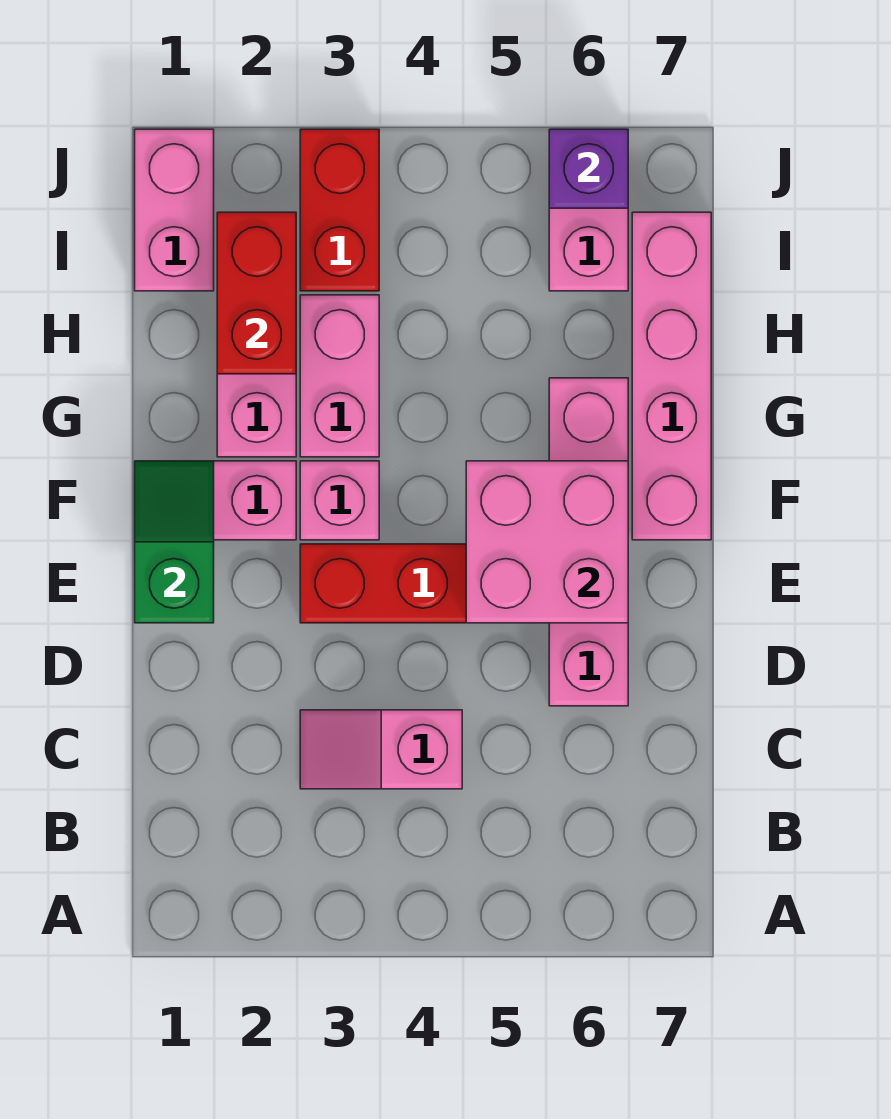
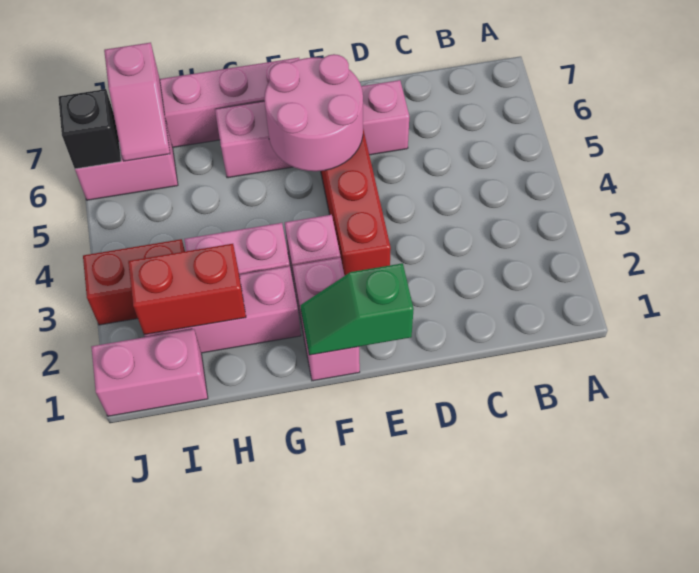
pink slope C3:C4 level 1 top 4 -> pink slope I6:I7 level 2 top 7
pink brick E5:F6 level 2 -> pink round brick E5:F6 level 2
purple brick J6 level 2 -> black brick J6 level 2

